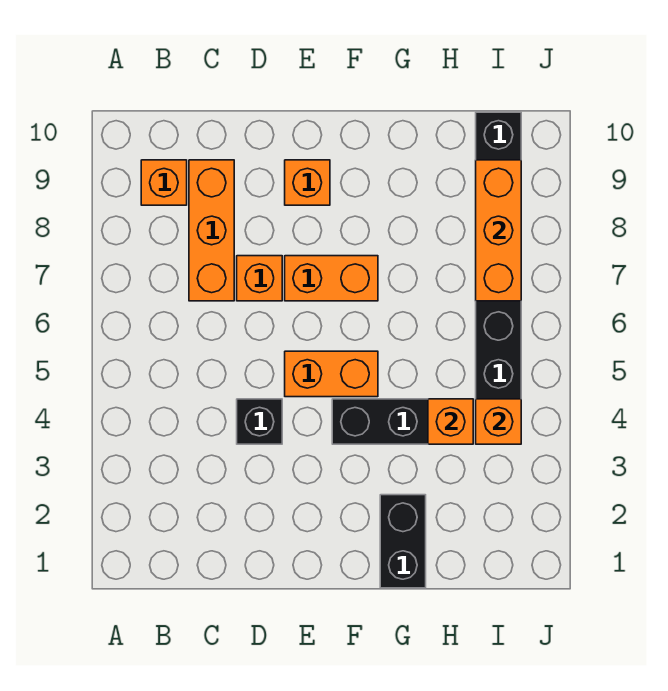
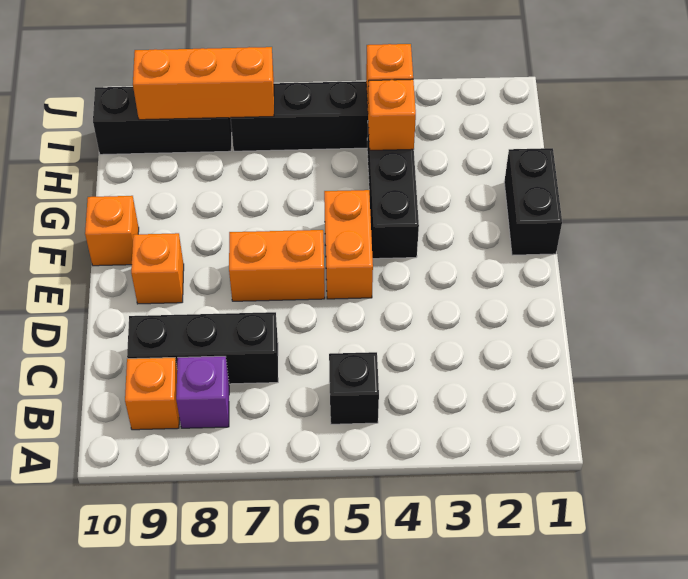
none -> purple brick B8 level 1
orange brick C7:C9 level 1 -> black brick C7:C9 level 1
black brick D4 level 1 -> black brick B5 level 1
orange brick D7 level 1 -> orange brick F10 level 1
orange brick E7:F7 level 1 -> orange brick E6:E7 level 1
black brick G1:G2 level 1 -> black brick F1:G1 level 1

